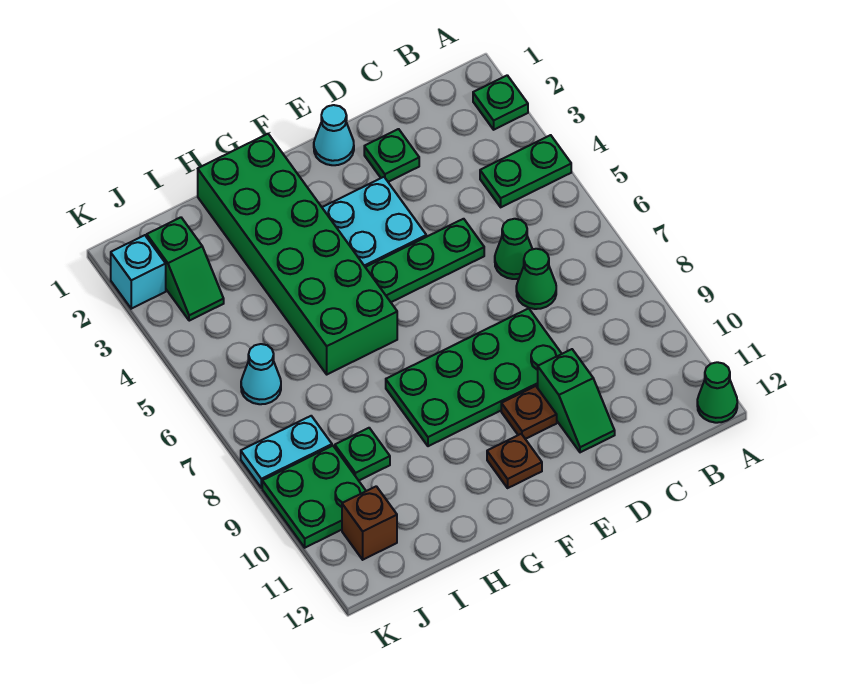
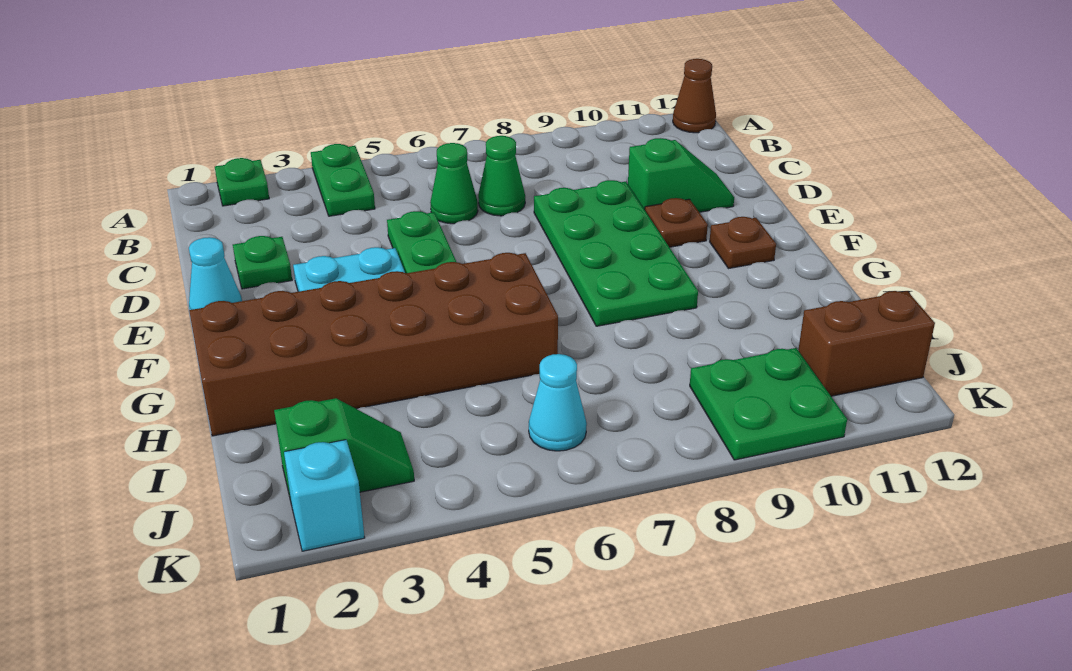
green cone A12 level 1 -> brown cone A12 level 1
green brick G1:H6 level 1 -> brown brick G1:H6 level 1
green plate I9 level 1 -> none
cyan plate J8:K8 level 1 -> none
brown brick J11 level 1 -> brown brick J11:J12 level 1

